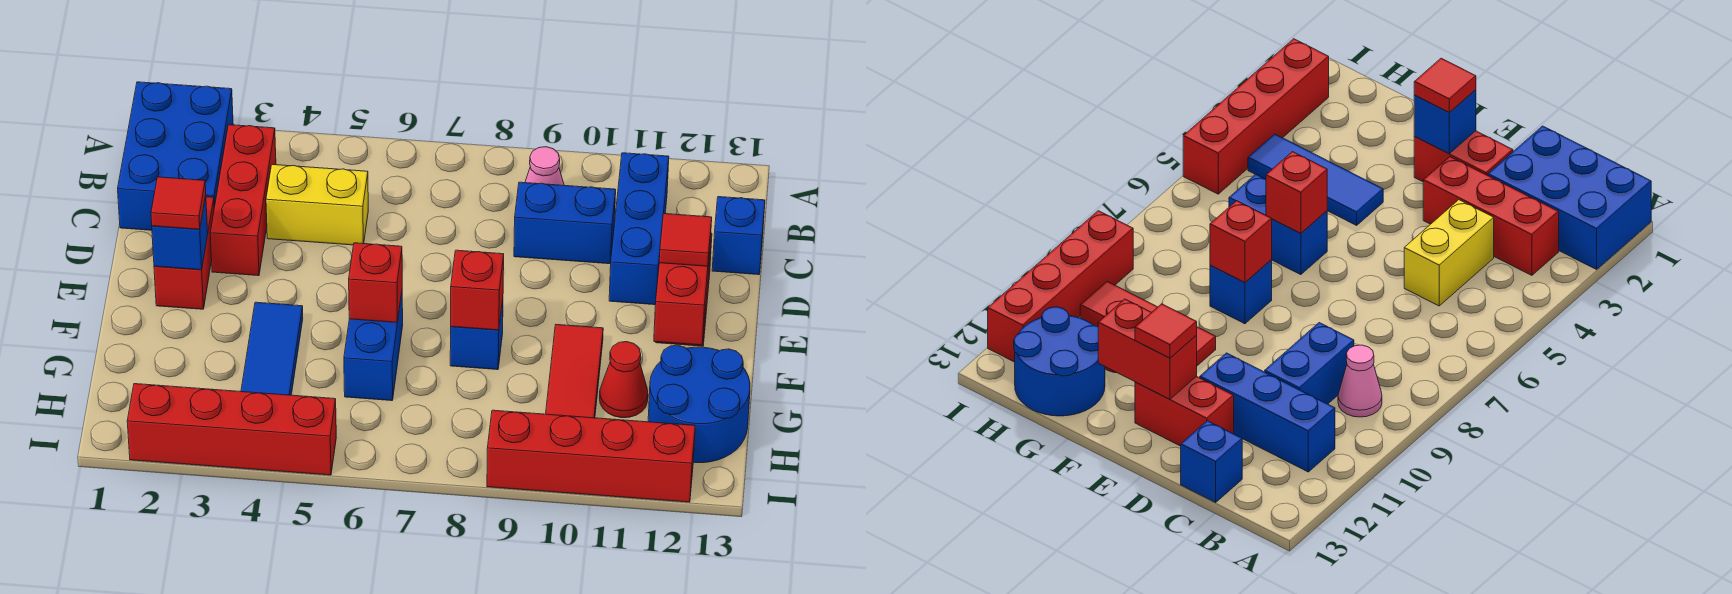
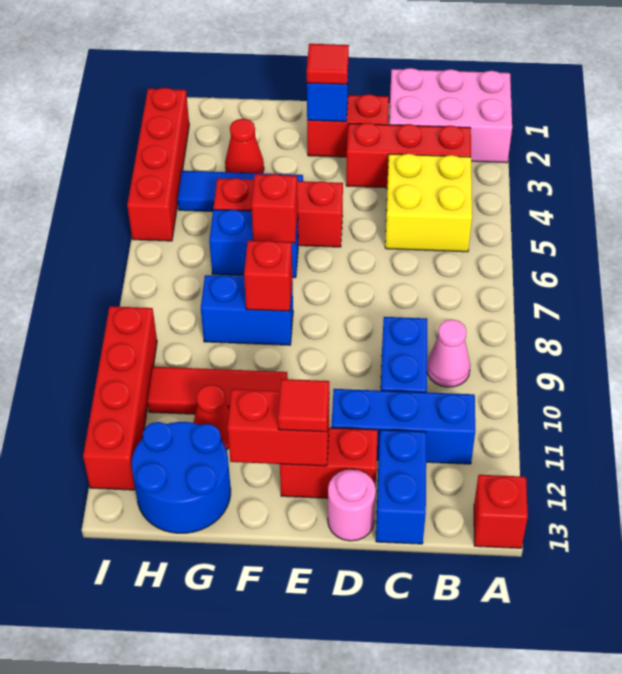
blue brick A1:C2 level 1 -> pink brick A1:C2 level 1
none -> red brick A13 level 1
yellow brick C4:C5 level 1 -> yellow brick B4:C5 level 1
blue brick C13 level 1 -> blue brick C12:C13 level 1
none -> pink round brick D13 level 1
none -> red brick E5:G5 level 1
blue brick F8 level 1 -> blue brick F8:G8 level 1
none -> red cone G3 level 1

